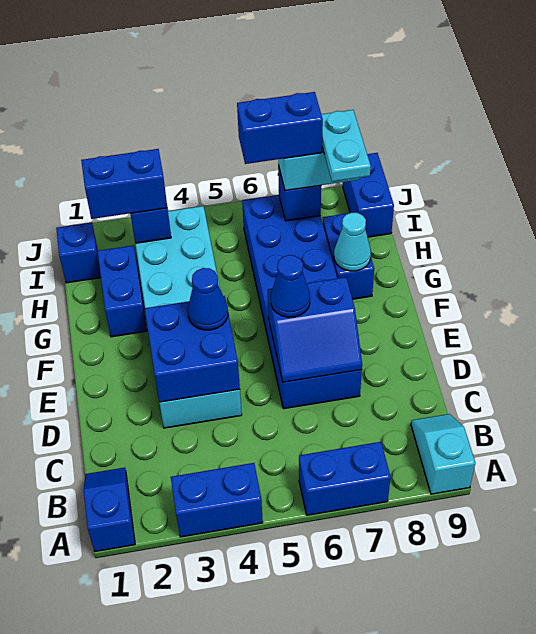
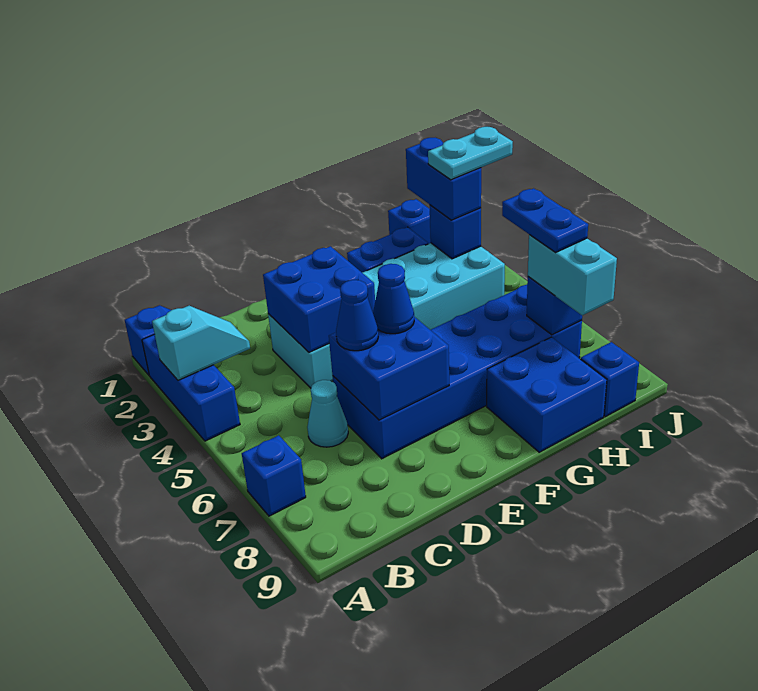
blue brick A3:A4 level 1 -> blue brick A2:A4 level 1
blue brick A6:A7 level 1 -> blue brick A7 level 1
cyan slope A9:B9 level 1 top A -> cyan slope A3:B3 level 2 top A
blue slope D6:E7 level 2 top E -> blue brick D6:E7 level 2
blue cone E4 level 3 -> blue cone D6 level 3
blue brick G8:H8 level 1 -> blue brick G8:H9 level 1
cyan cone G8 level 2 -> cyan cone C6 level 1
cyan plate H8:I8 level 4 -> cyan plate I3:J3 level 4
blue brick I6:I7 level 4 -> blue plate I6:I7 level 4
blue brick I9:J9 level 1 -> blue brick I9 level 1

